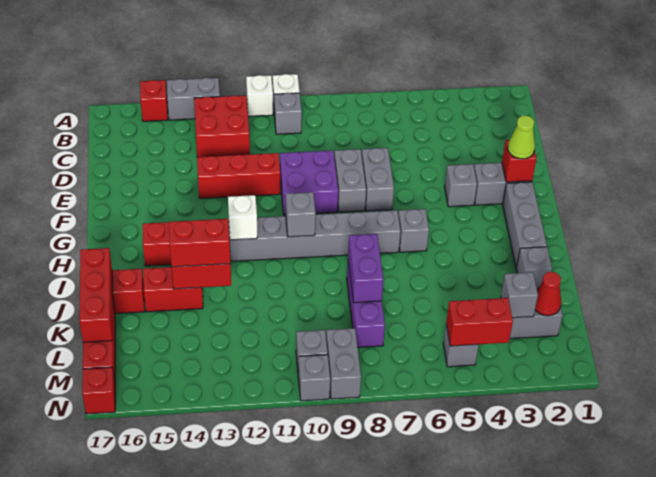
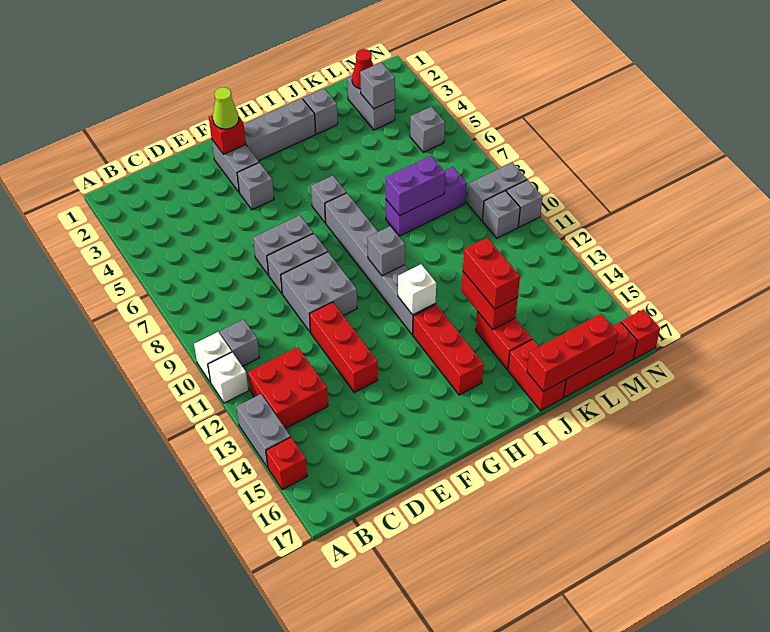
purple brick E9:F10 level 1 -> grey brick E9:F10 level 1
red brick M4:M5 level 2 -> none

